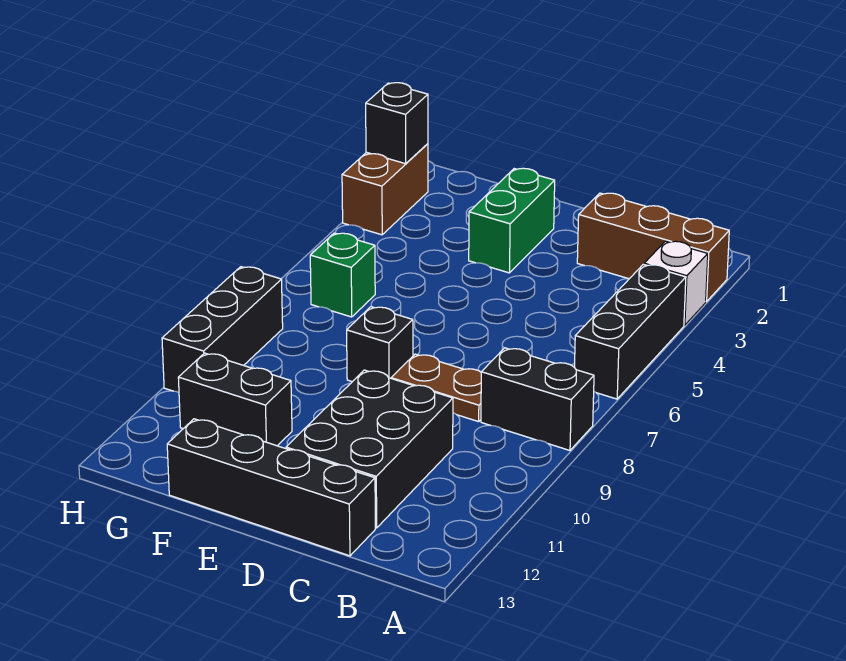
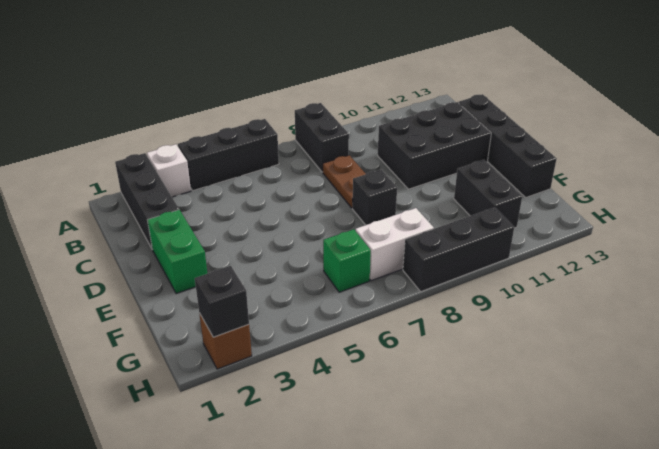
brown brick A2:C2 level 1 -> black brick A2:C2 level 1
green brick E2:E3 level 1 -> green brick D2:E2 level 1
none -> white brick G7:G8 level 1
brown brick H2:H3 level 1 -> brown brick H2 level 1

